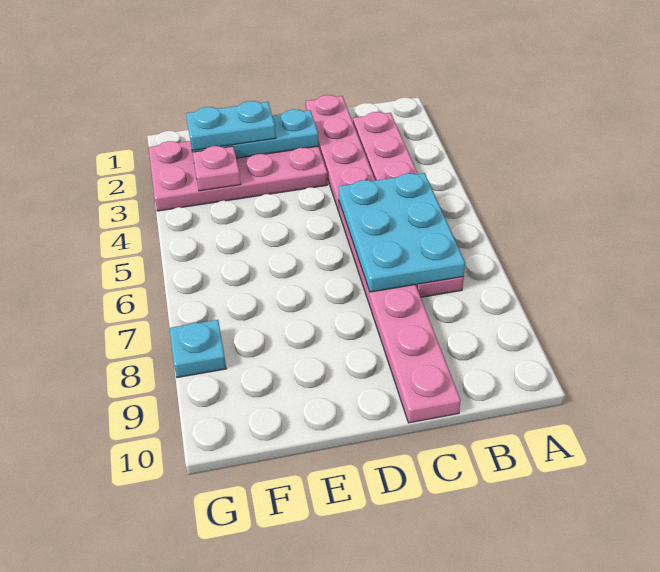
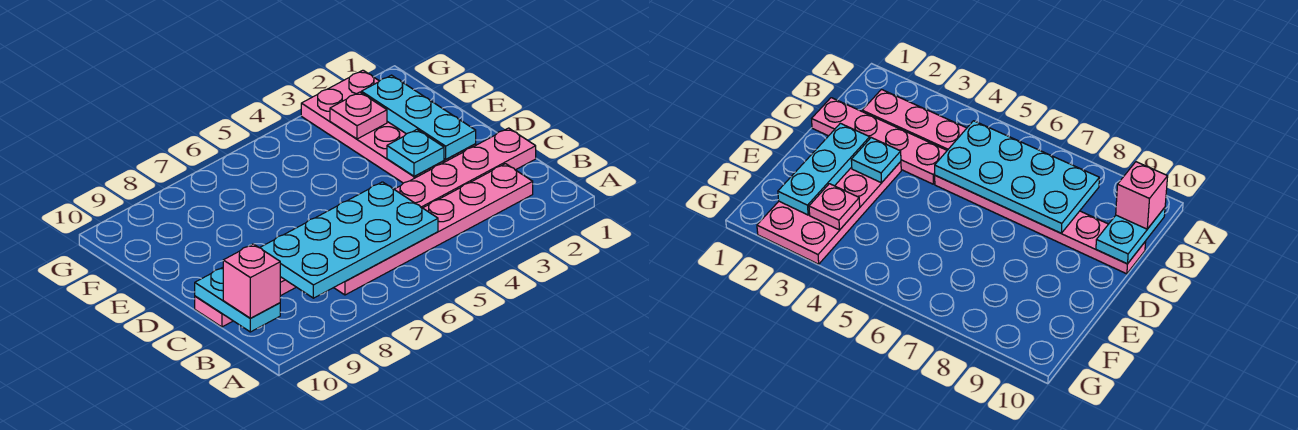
cyan plate B5:C7 level 2 -> cyan plate B5:C8 level 2
none -> pink brick B10 level 3
cyan plate E2:F2 level 3 -> cyan plate B10:C10 level 2
cyan plate G8 level 1 -> cyan plate D3 level 2

